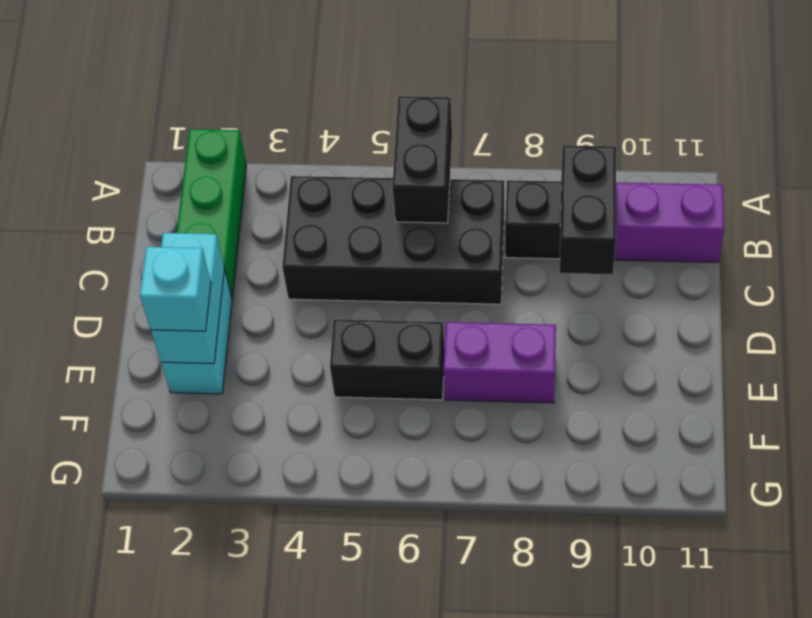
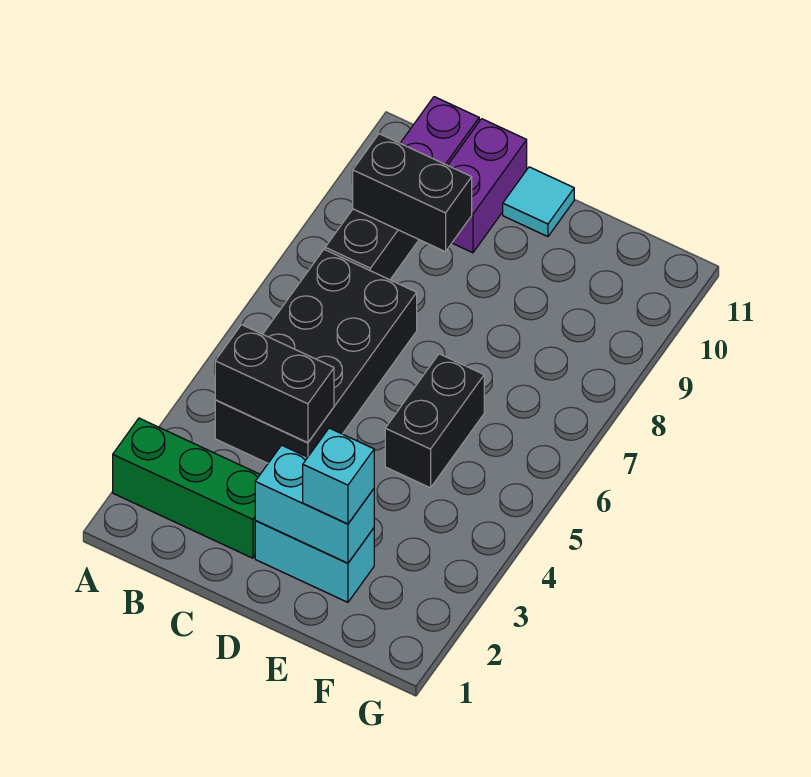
black brick A6:B6 level 2 -> black brick B4:C4 level 2
none -> cyan tile D11 level 1
purple brick E7:E8 level 1 -> purple brick C10:C11 level 1

